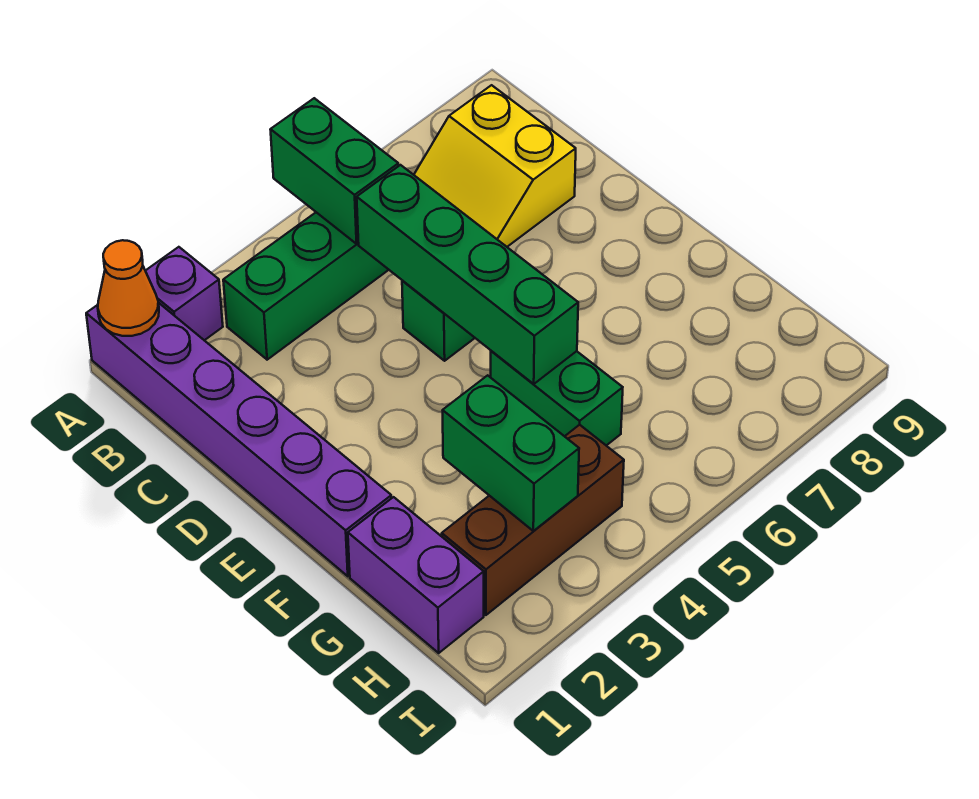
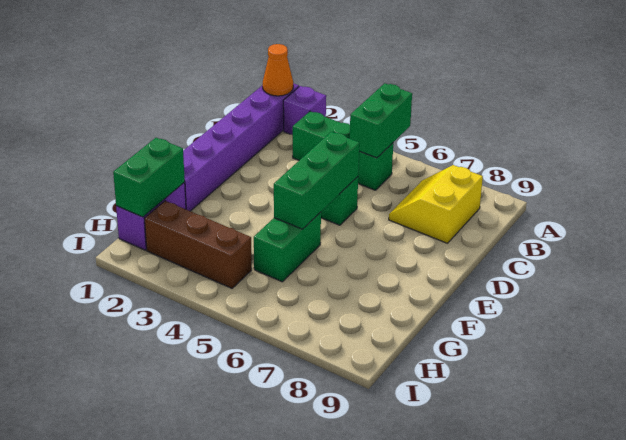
green brick C5:F5 level 2 -> green brick D5:F5 level 2
green brick G3:H3 level 2 -> green brick G1:H1 level 2

